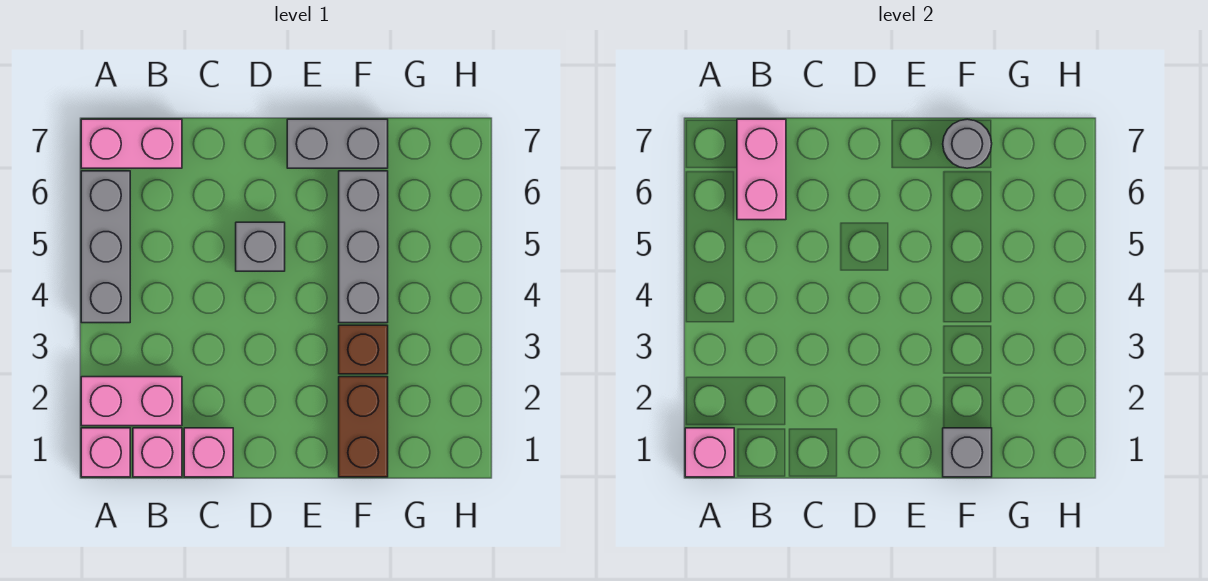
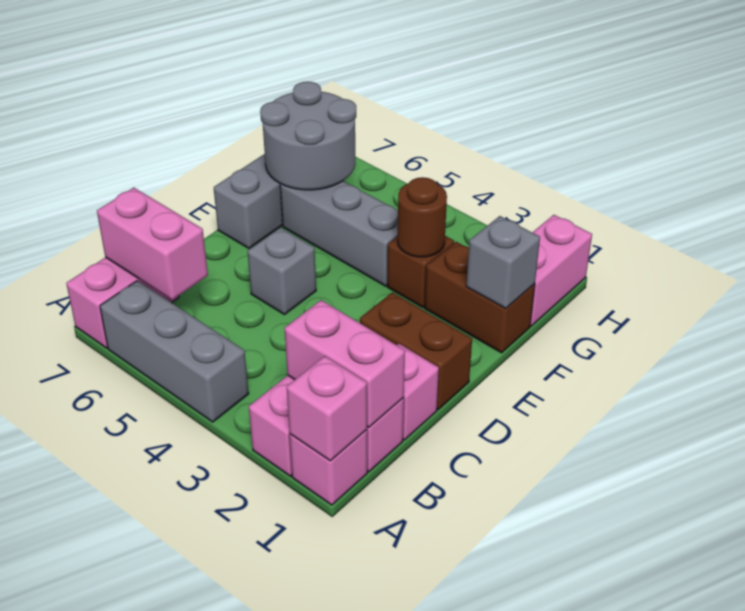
none -> pink brick B1:B2 level 2
none -> brown brick D1:D2 level 1
none -> brown round brick F3 level 2
grey round brick F7 level 2 -> grey round brick F6:G7 level 2
none -> pink brick G1:H1 level 1

